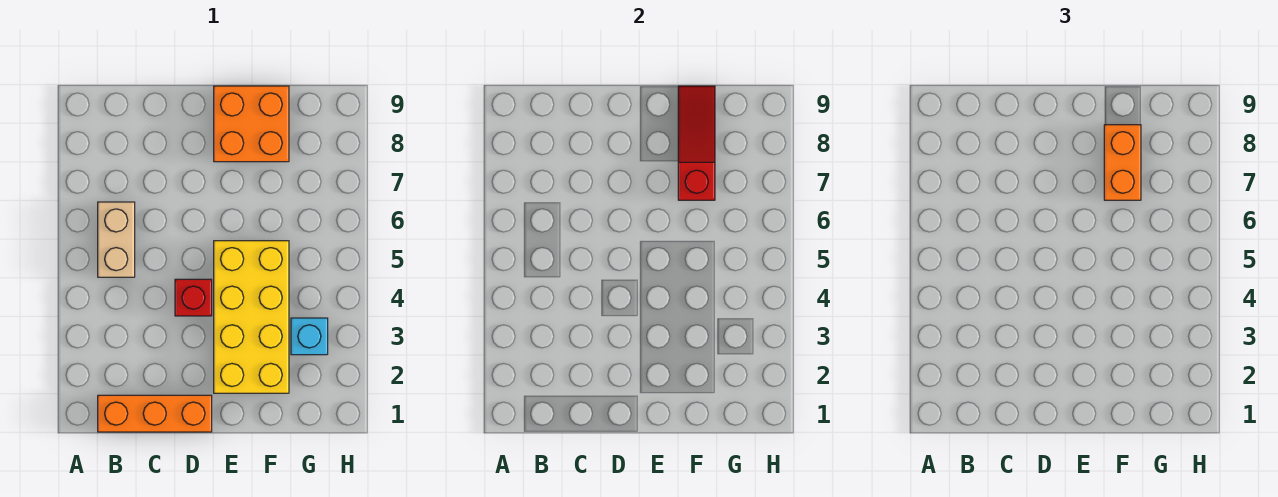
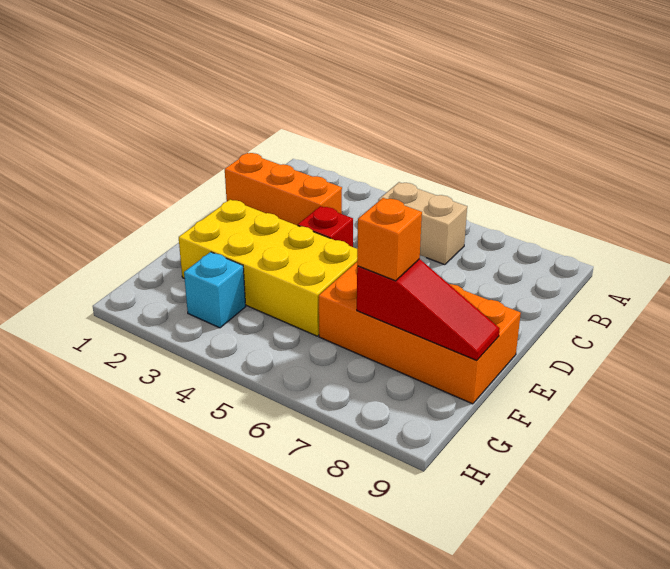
orange brick B1:D1 level 1 -> orange brick C1:C3 level 1
orange brick E8:F9 level 1 -> orange brick E6:F9 level 1
orange brick F7:F8 level 3 -> orange brick F7 level 3

